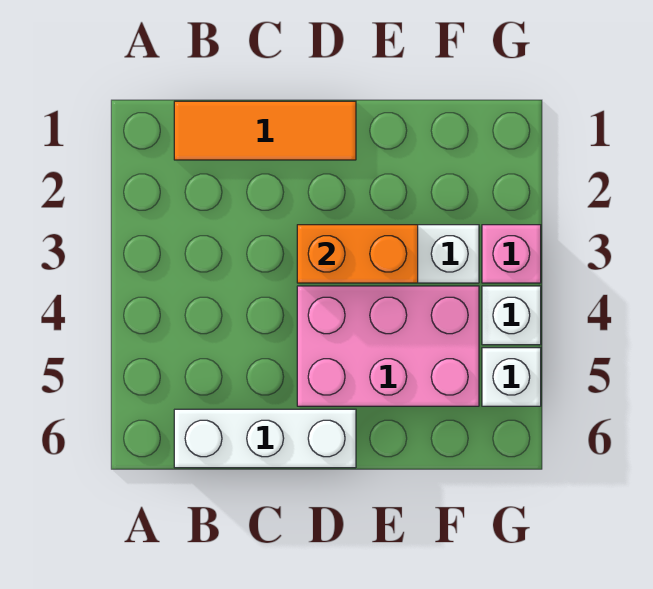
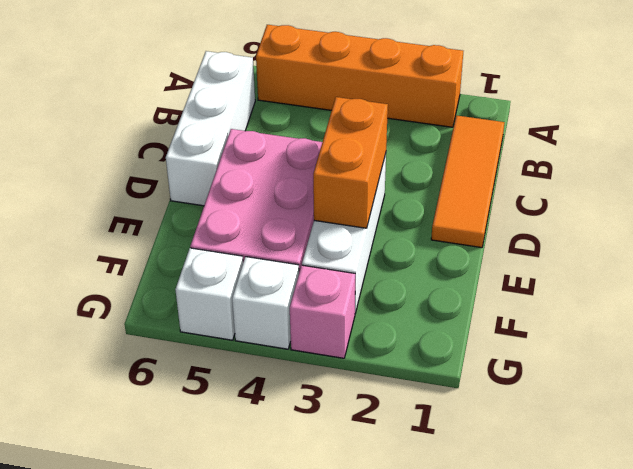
none -> orange brick A2:A5 level 1

